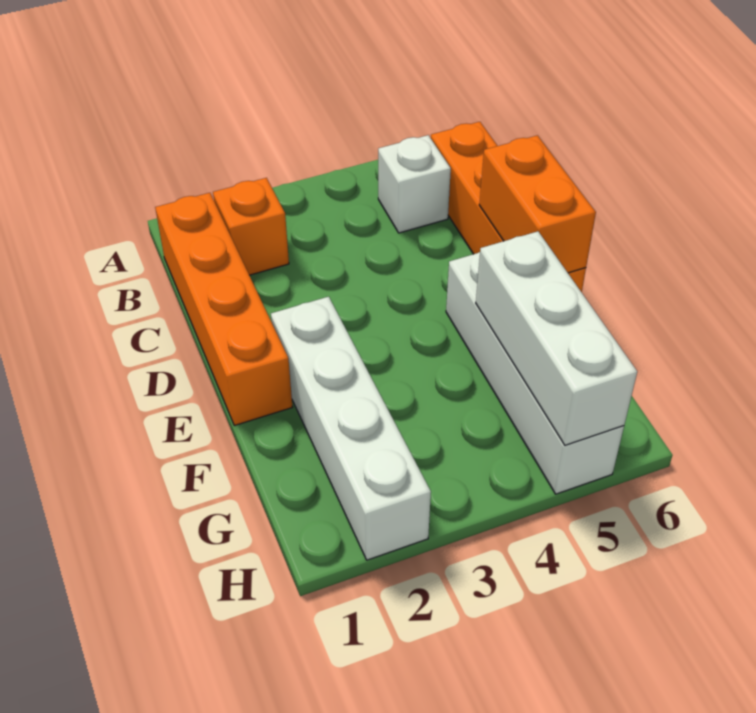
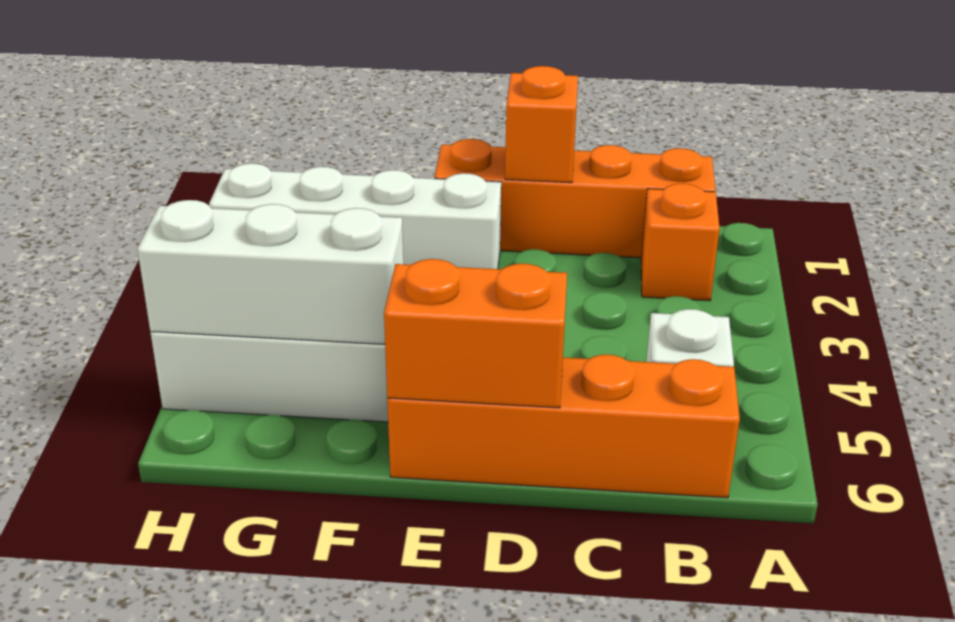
none -> orange brick D1 level 2

